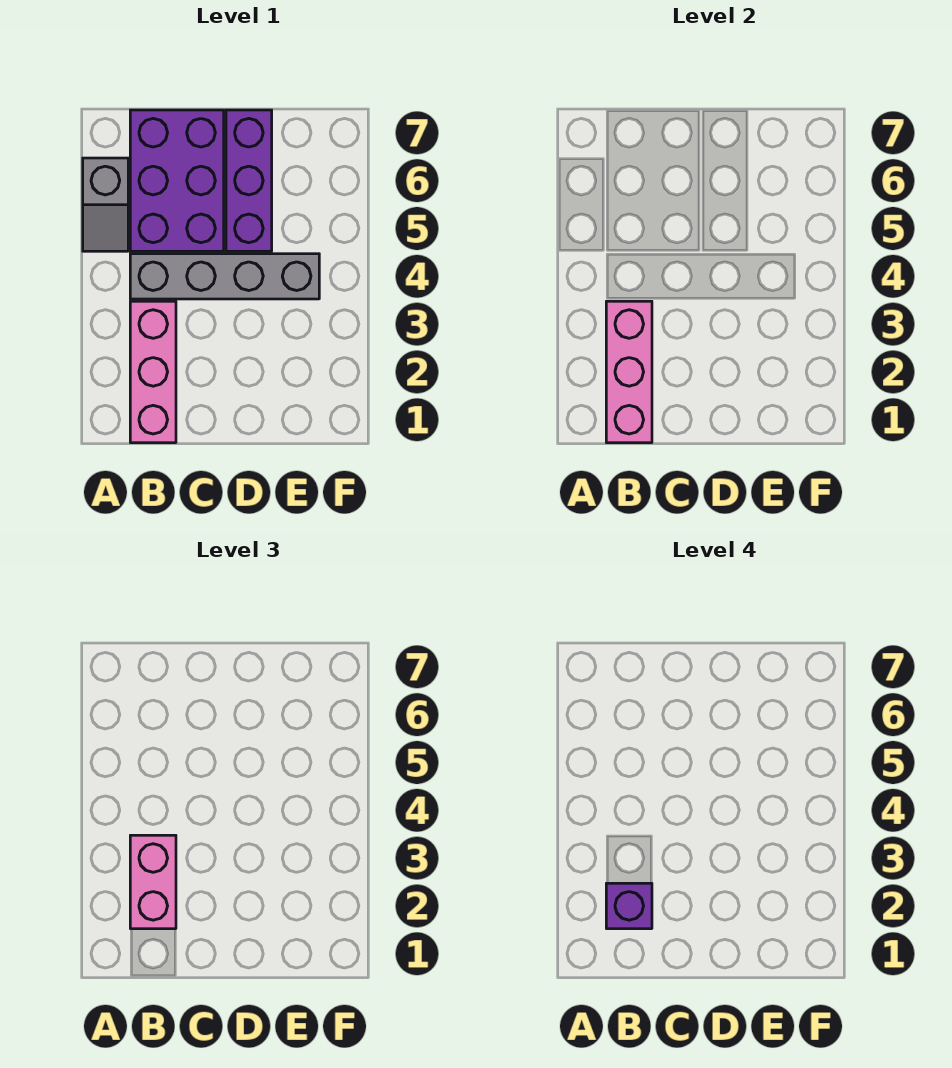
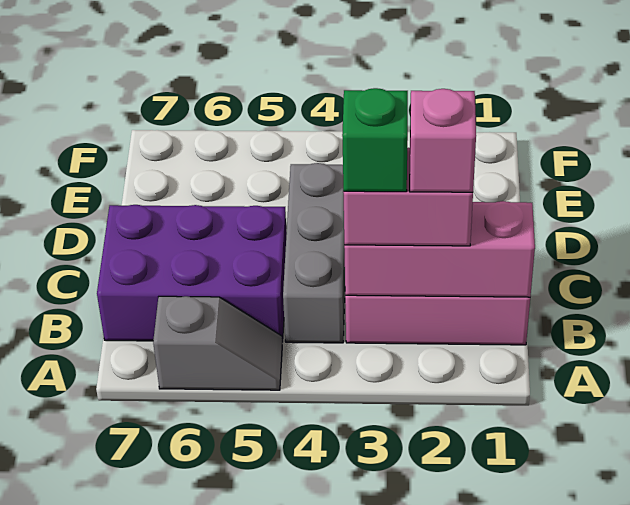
purple brick B2 level 4 -> pink brick B2 level 4
none -> green brick B3 level 4
grey brick B4:E4 level 1 -> grey brick B4:D4 level 1
purple brick D5:D7 level 1 -> none

